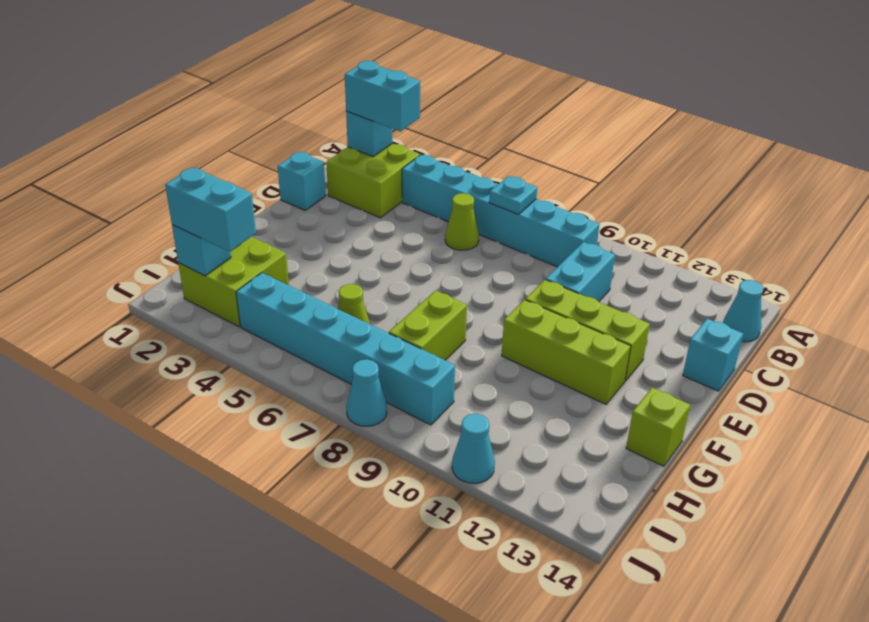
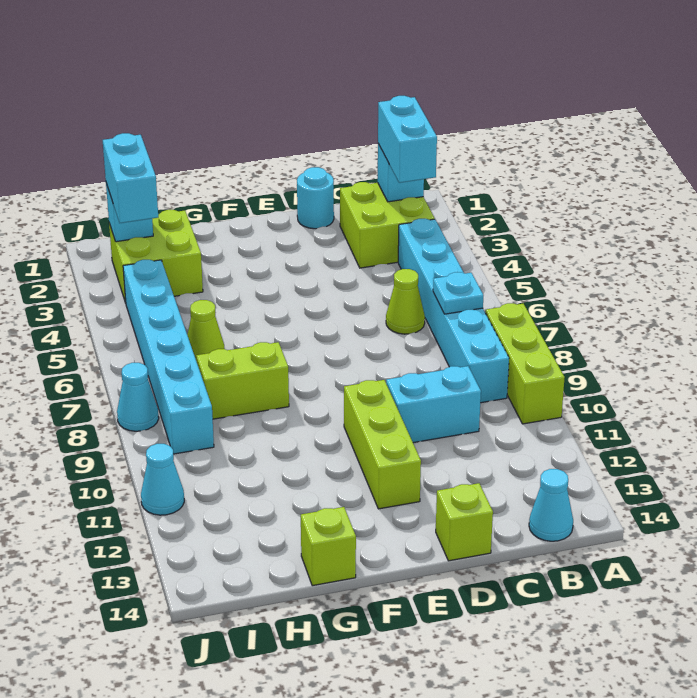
cyan brick D1 level 1 -> cyan round brick D1 level 1
cyan brick D14 level 1 -> lime brick D14 level 1
lime brick F10:F12 level 1 -> lime brick A8:A10 level 1

